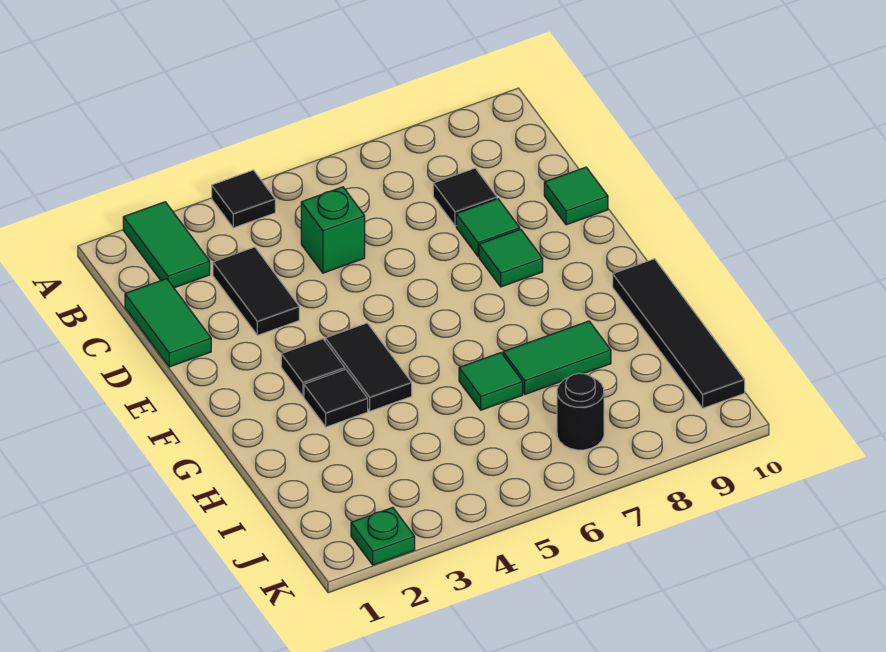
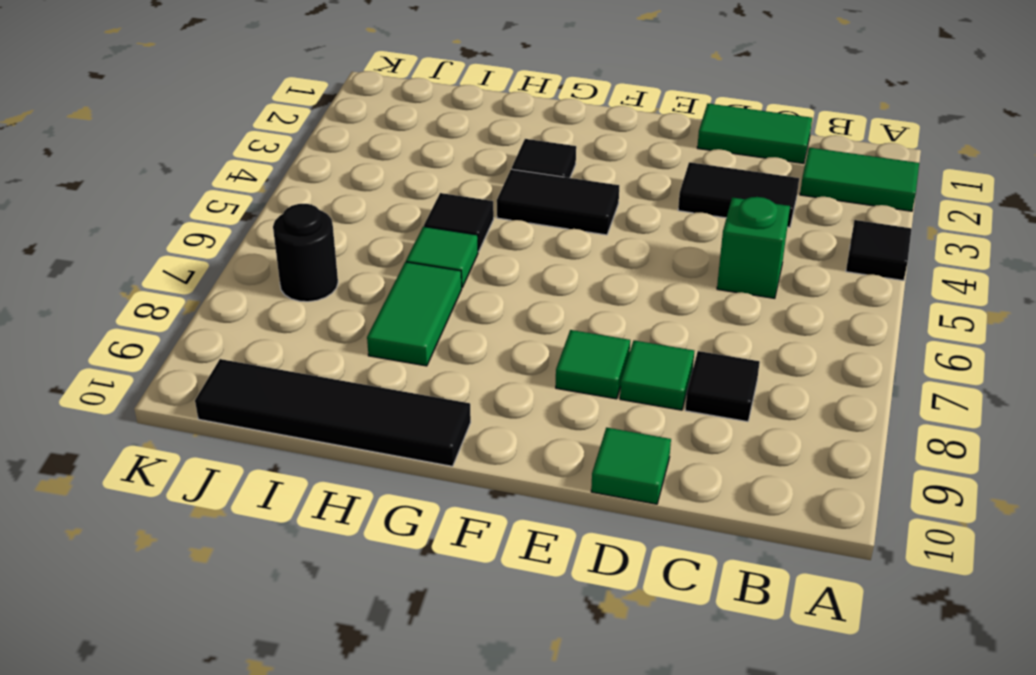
black tile F3 level 1 -> black tile H5 level 1
green plate K2 level 1 -> none

